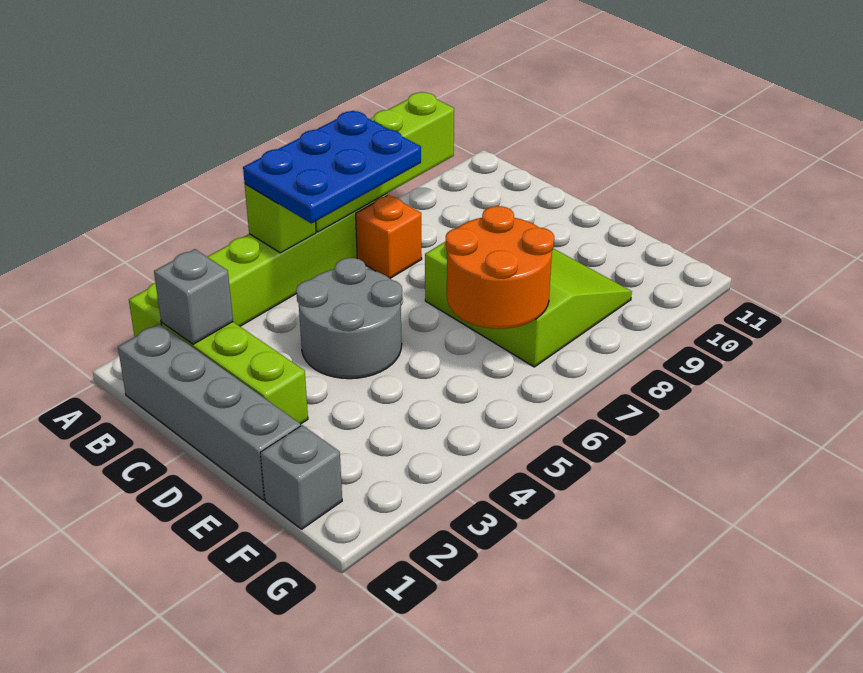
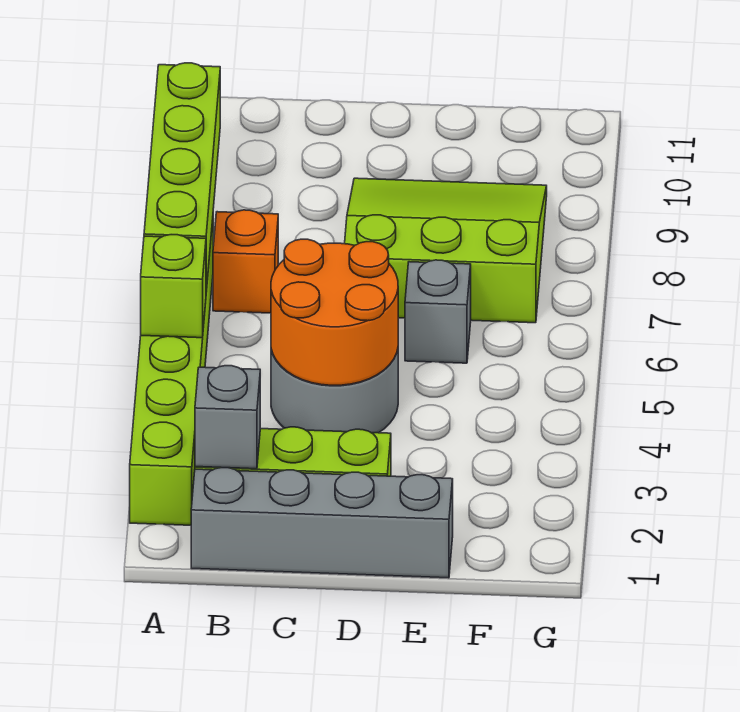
blue plate A5:B7 level 3 -> none
orange round brick E6:F7 level 2 -> orange round brick C4:D5 level 2
grey brick F1 level 1 -> grey brick E6 level 1

